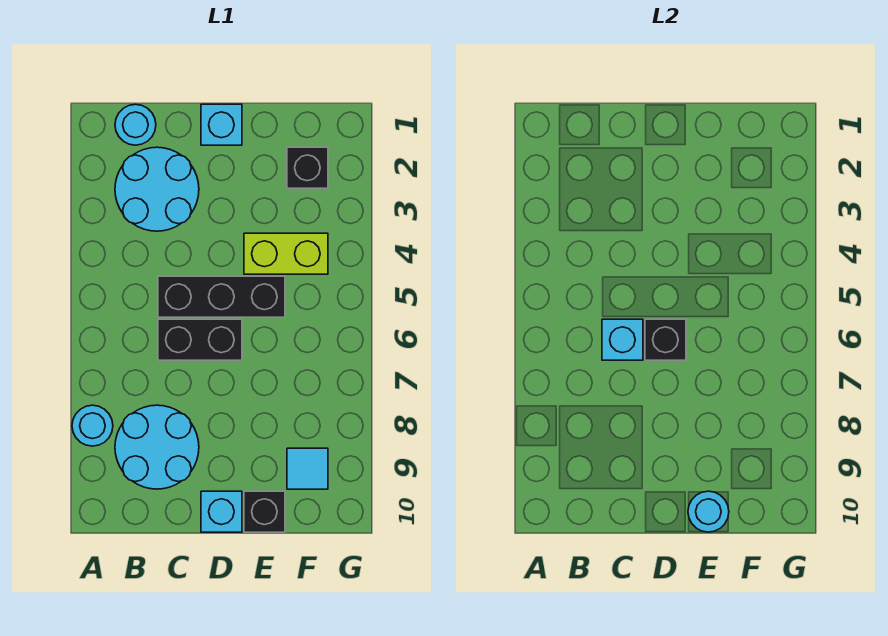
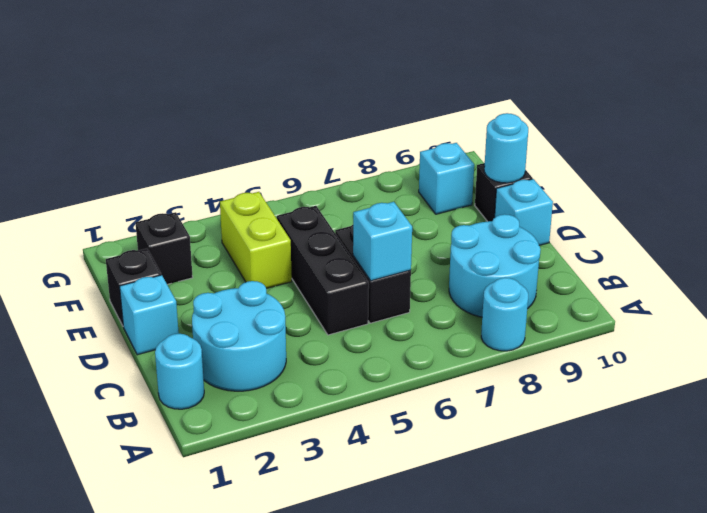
black brick D6 level 2 -> black brick E1 level 1
cyan tile F9 level 1 -> cyan brick F9 level 1

